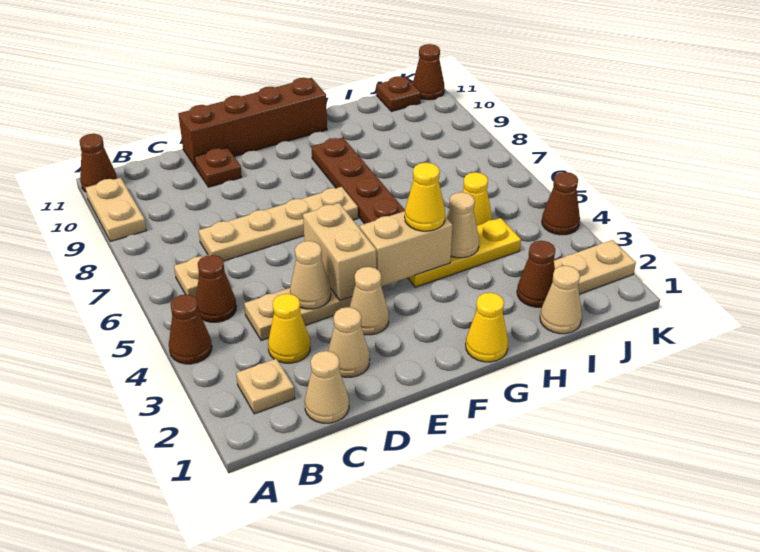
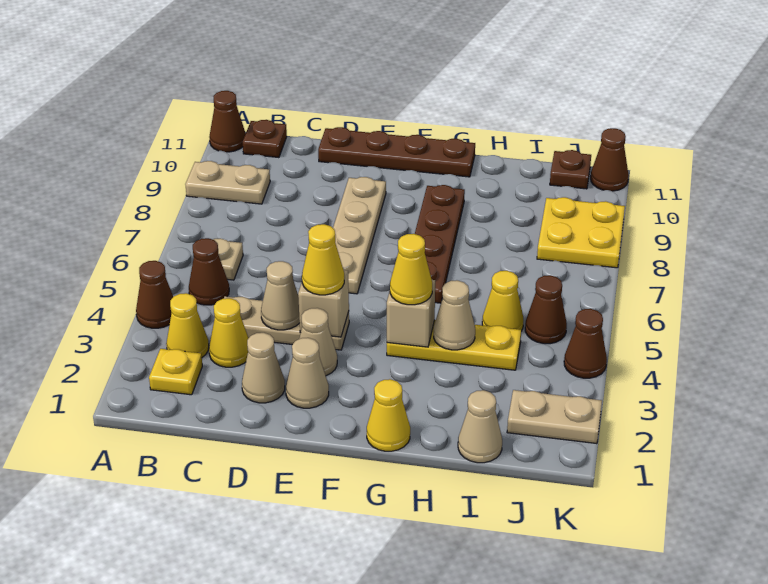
tan plate A9:A10 level 1 -> tan plate A9:B9 level 1
tan plate B2 level 1 -> yellow plate B2 level 1
none -> yellow cone B3 level 1
tan cone C1 level 1 -> tan cone E2 level 1
tan plate C7:F7 level 1 -> tan plate E6:E9 level 1
brown plate D10 level 1 -> brown plate B11 level 1
brown brick D11:G11 level 1 -> brown plate D11:G11 level 1
tan brick E4:E5 level 2 -> tan brick E4 level 2
none -> yellow cone E4 level 3
tan brick F4:G4 level 2 -> tan brick G4 level 2
brown cone I2 level 1 -> brown cone J5 level 1
none -> yellow plate J8:K9 level 1

